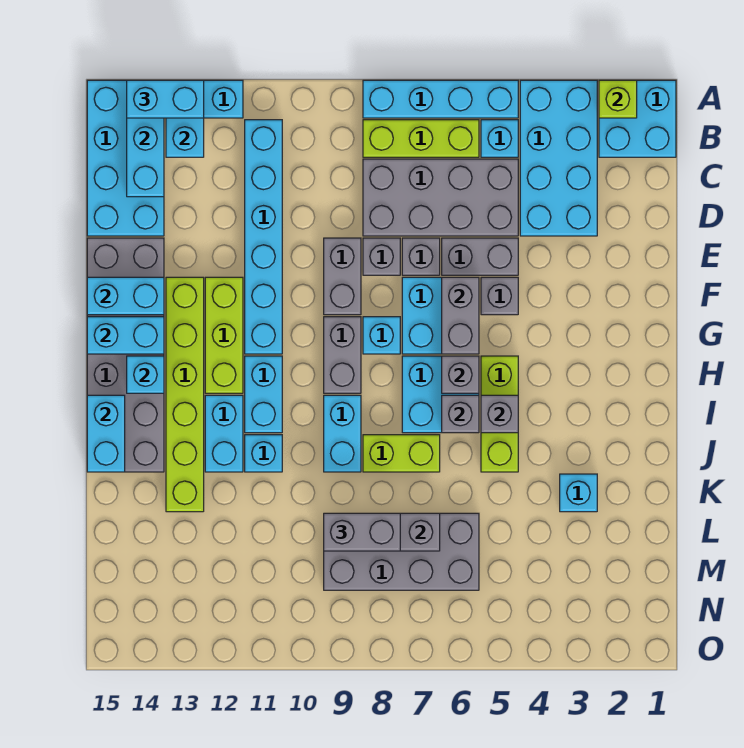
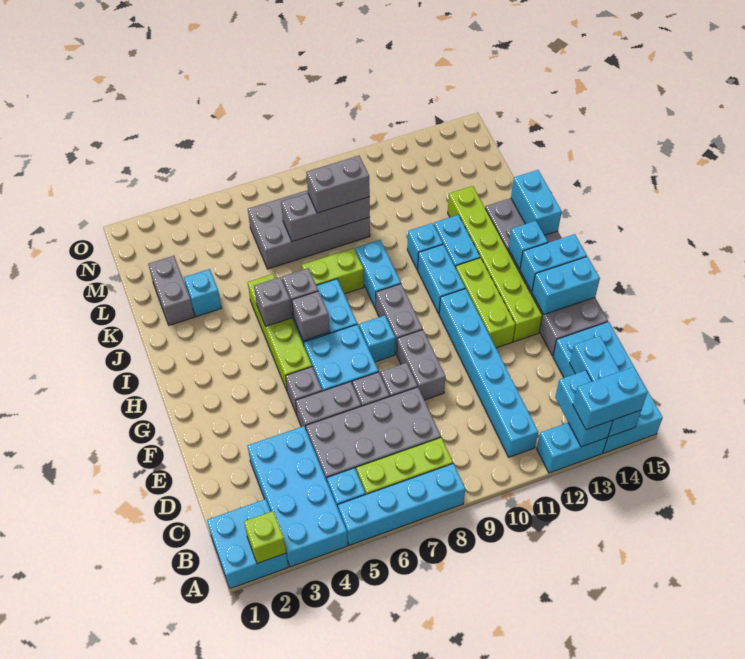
grey brick F6:G6 level 2 -> grey brick K2:L2 level 1
lime brick H5:J5 level 1 -> lime brick G5:J5 level 1

